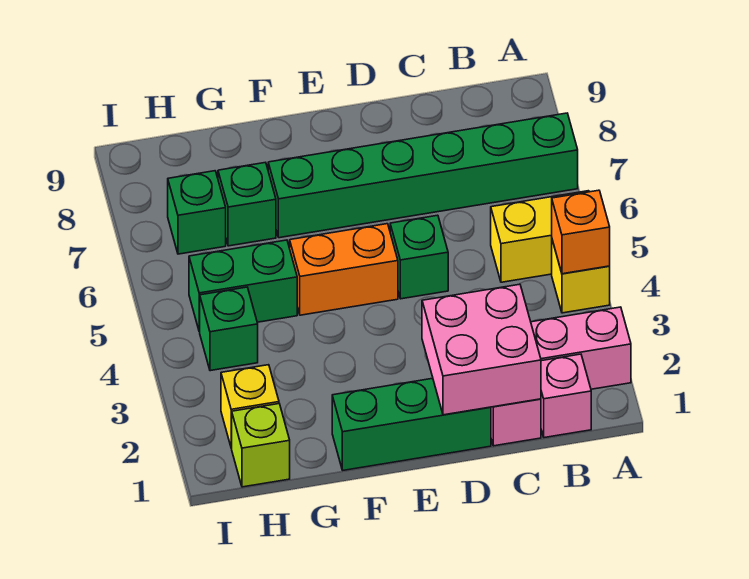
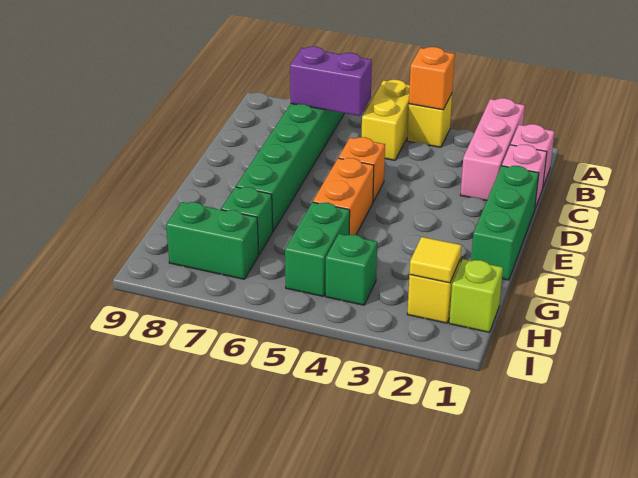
none -> purple brick B6:B7 level 2
pink brick C1:D2 level 2 -> none
green brick D5 level 1 -> orange brick D5 level 1
none -> yellow tile H2 level 2
green brick H7 level 1 -> green brick H7:H8 level 1

